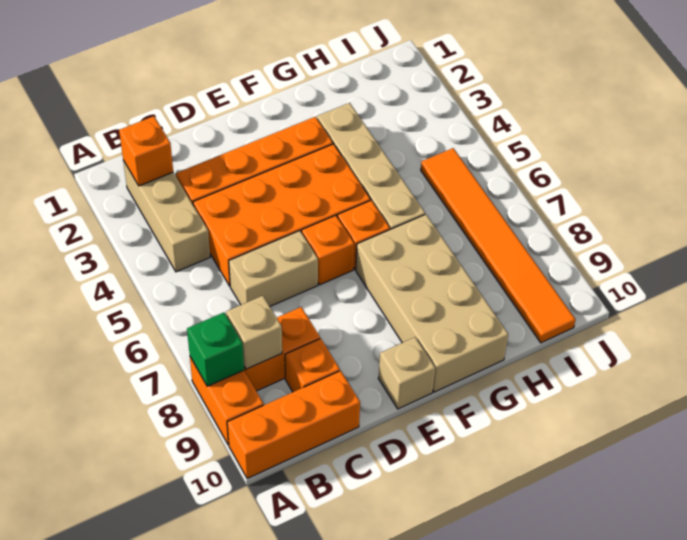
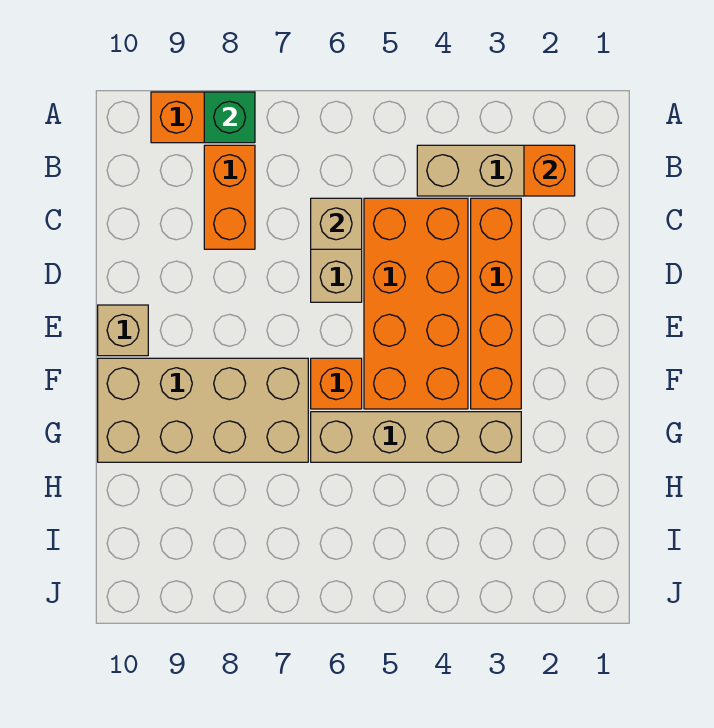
orange brick A10:C10 level 1 -> none
tan brick B8 level 2 -> tan brick C6 level 2
orange brick C9 level 1 -> none
orange brick E6 level 1 -> none
orange tile I5:I10 level 1 -> none

